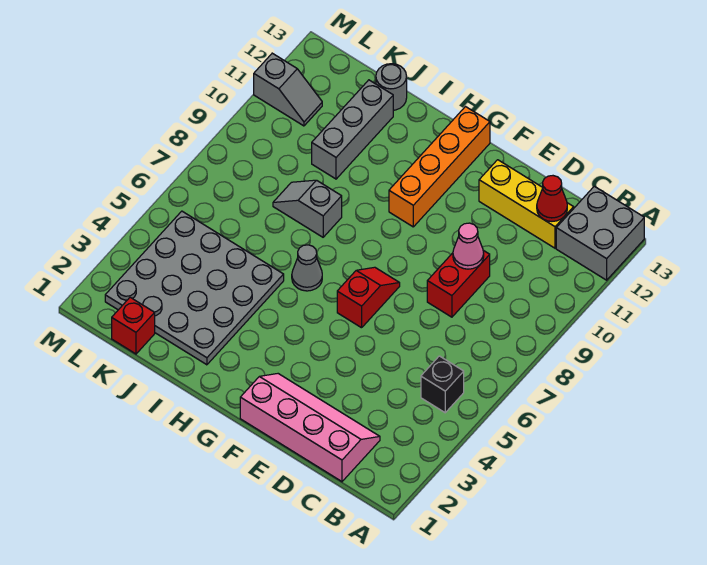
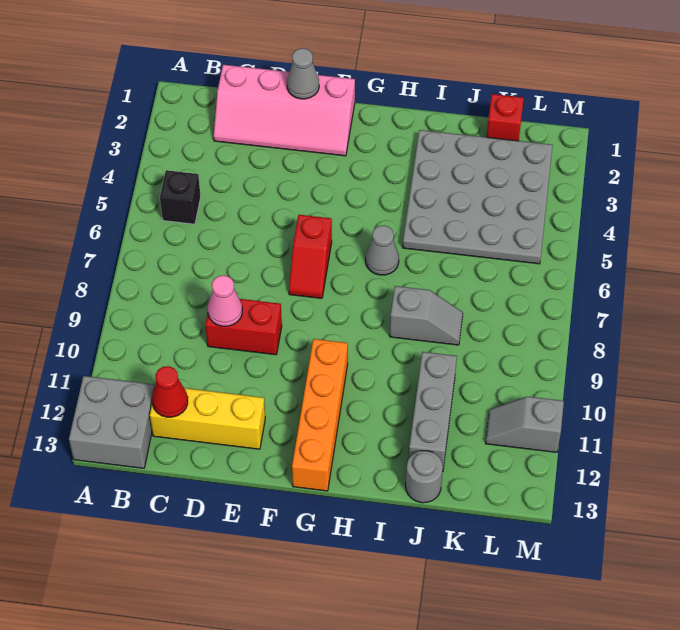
red brick D8:D9 level 1 -> red brick D9:E9 level 1
none -> grey cone E1 level 2

